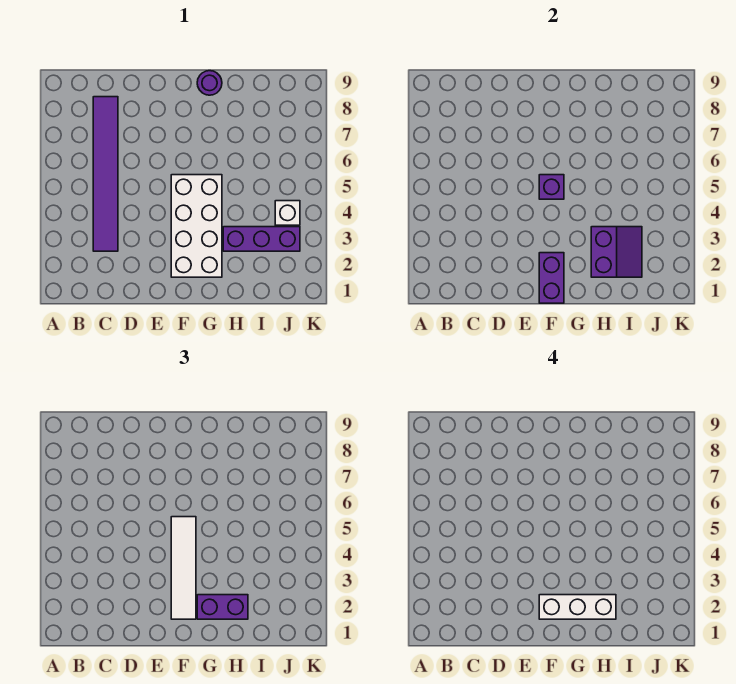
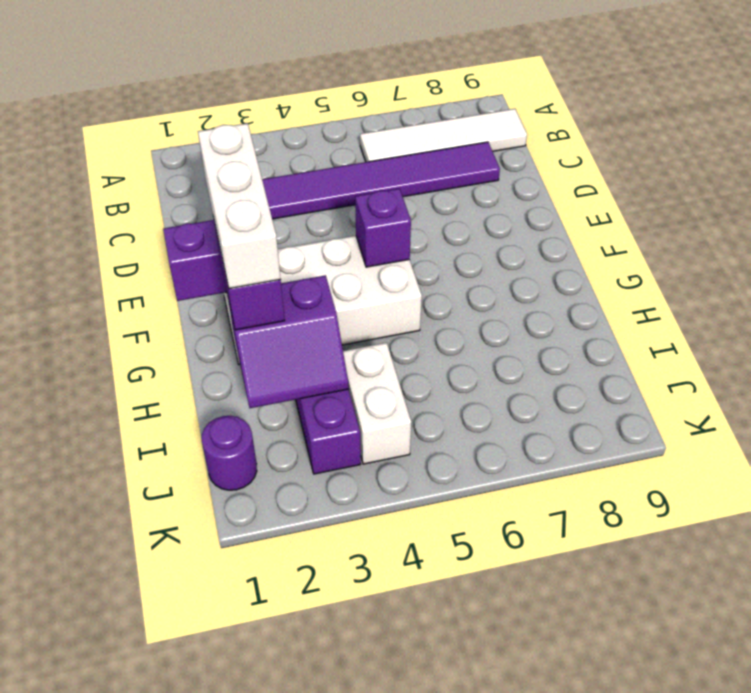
white tile F2:F5 level 3 -> white tile B6:B9 level 1
purple round brick G9 level 1 -> purple round brick J1 level 1
white brick J4 level 1 -> white brick I4:J4 level 1

